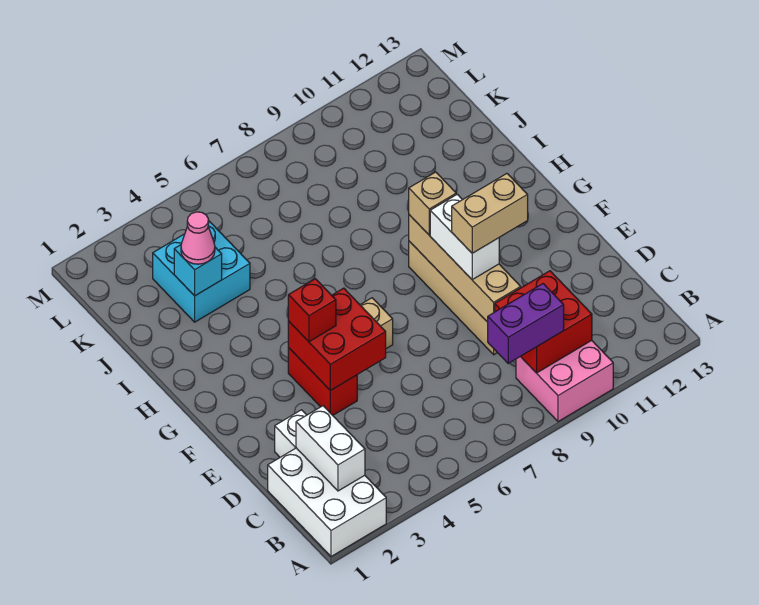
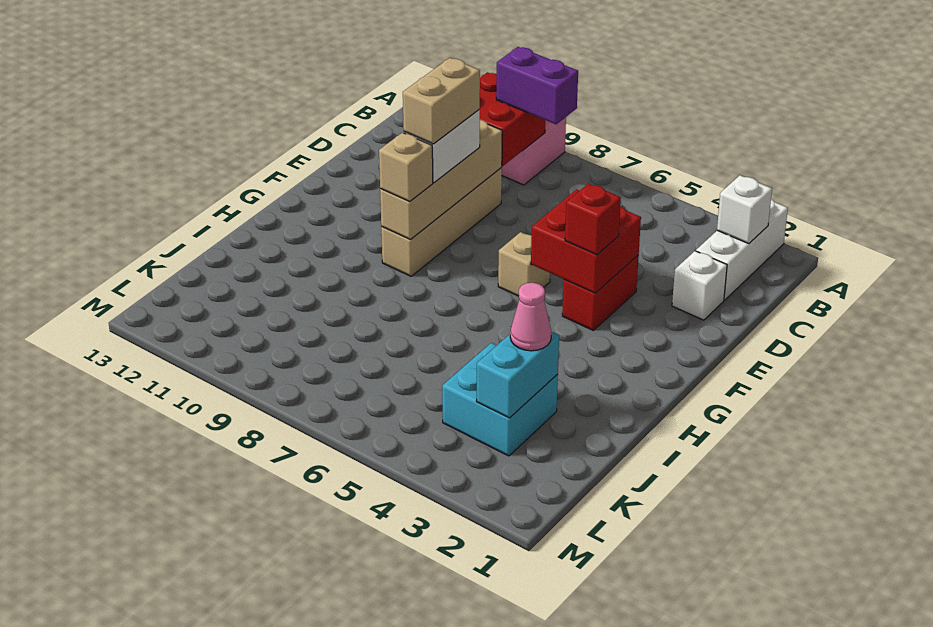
white brick A1:C2 level 1 -> white brick A2:C2 level 1
white brick B2:C2 level 2 -> white brick B2 level 2
tan brick E9:E10 level 4 -> tan brick E9:F9 level 4
cyan brick J3 level 2 -> cyan brick J3:K3 level 2

